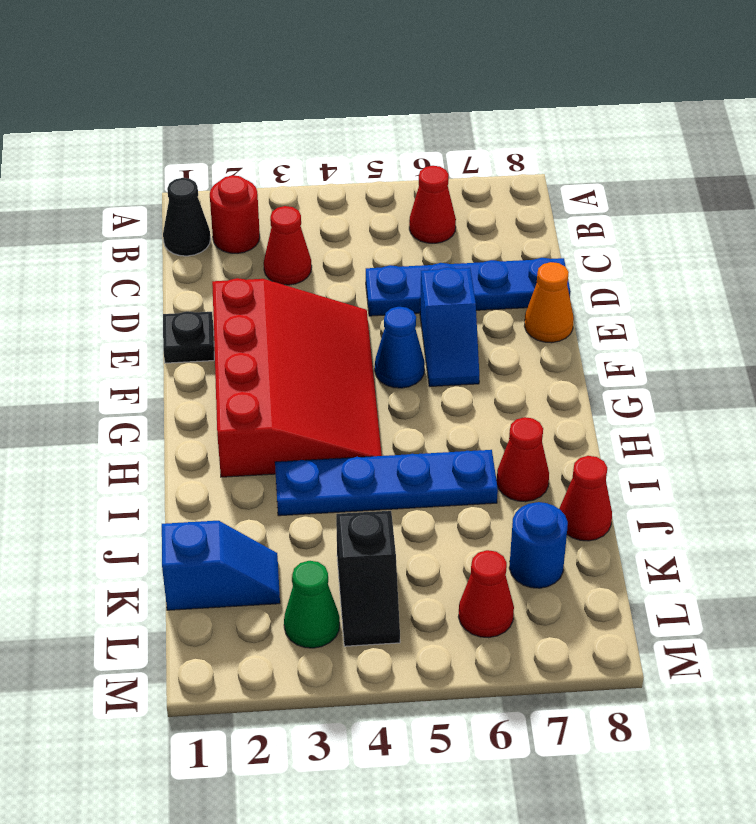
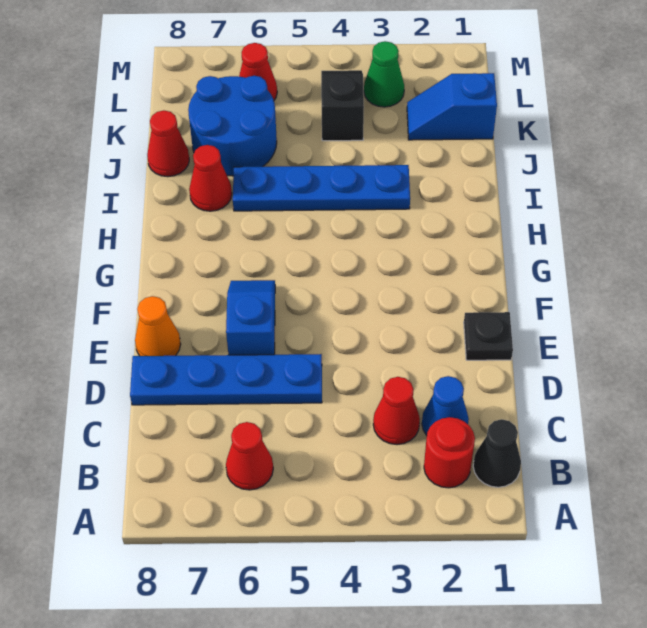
red slope E2:H4 level 1 top 2 -> none
blue cone F5 level 1 -> blue cone C2 level 1
blue round brick K7 level 1 -> blue round brick J6:K7 level 1

